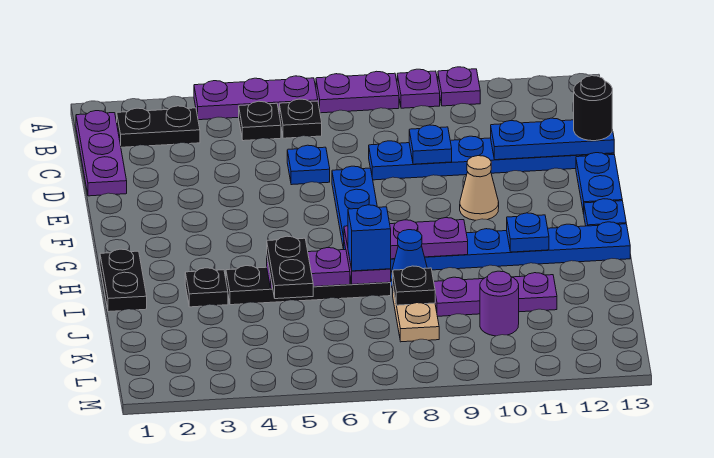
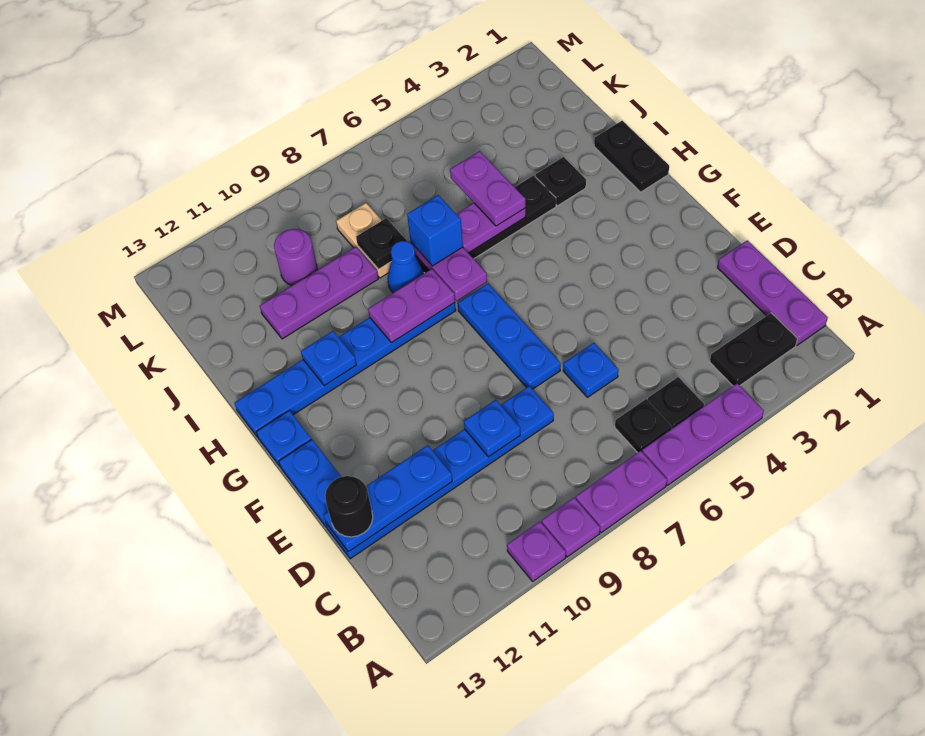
tan cone F10 level 1 -> none
black plate I5:J5 level 3 -> purple plate I5:J5 level 3

